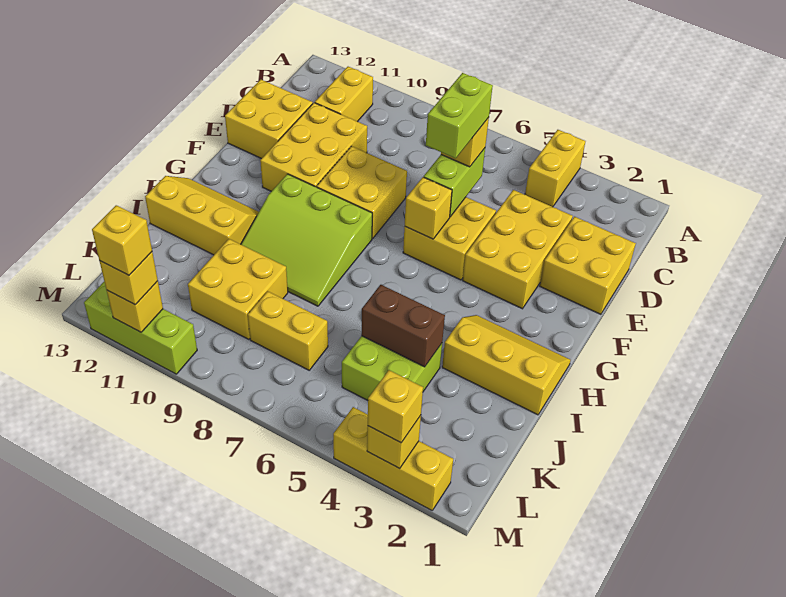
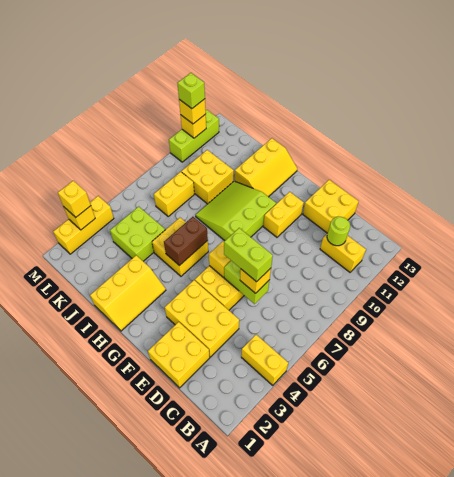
none -> lime round brick C11 level 2
yellow brick D10:F11 level 1 -> yellow brick F10:F11 level 1
yellow brick E8:F9 level 1 -> yellow brick H5:I6 level 1
brown brick J4:J5 level 2 -> brown brick H5:H6 level 2
yellow brick M11 level 4 -> lime brick M11 level 4

